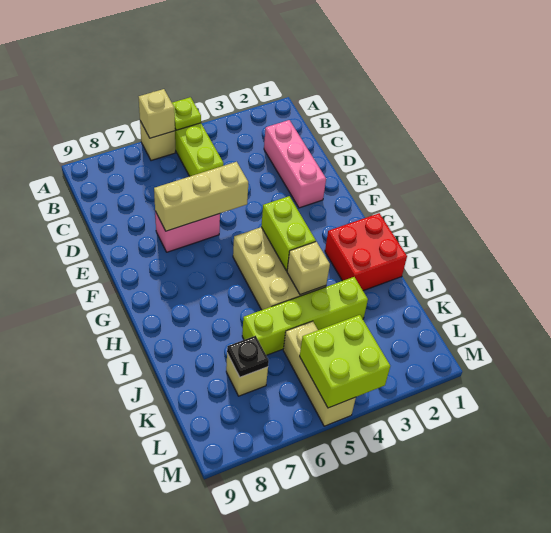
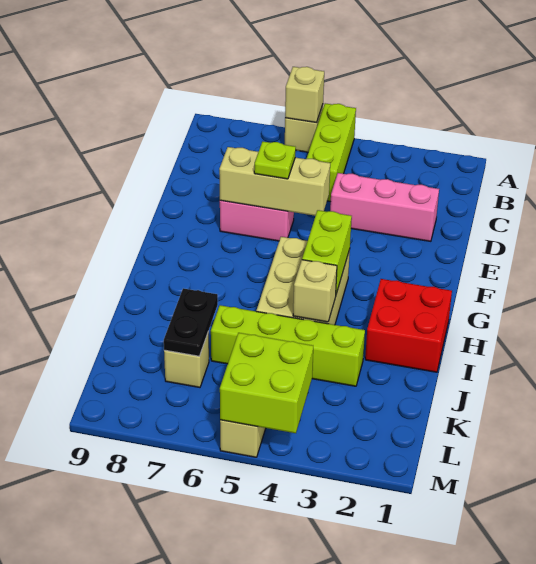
lime plate A5 level 2 -> lime plate E6 level 3
pink brick C2:E2 level 1 -> pink brick D2:D4 level 1
black plate K7 level 2 -> black plate J7:K7 level 2

